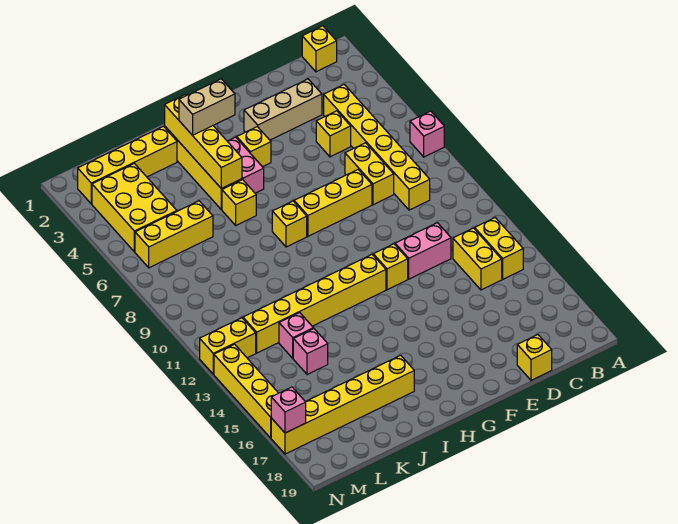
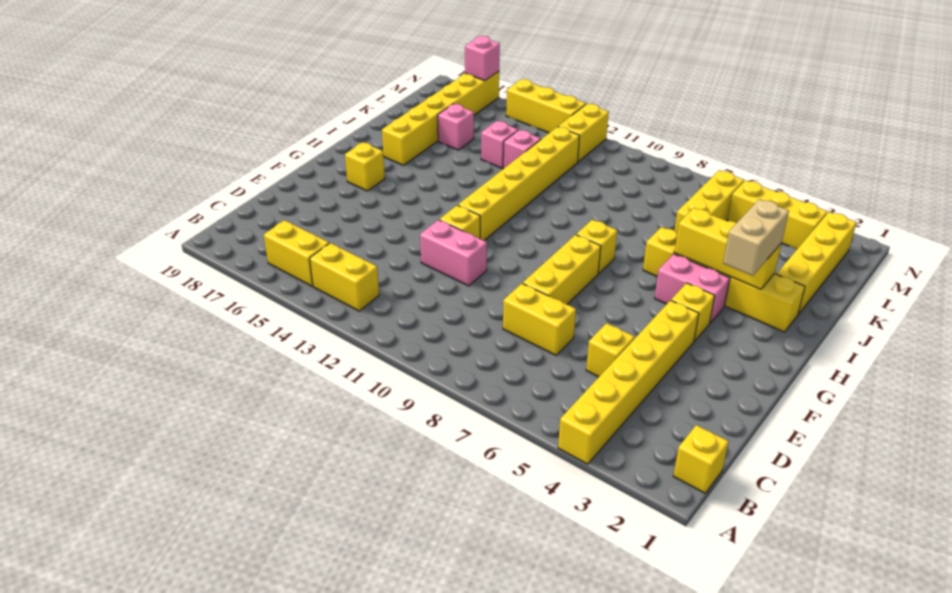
pink brick A7 level 1 -> pink brick K16 level 1
yellow brick C4:C9 level 1 -> yellow brick A4:F4 level 1
yellow brick C13:C14 level 1 -> yellow brick B15:B16 level 1
tan brick D3:F3 level 1 -> none
pink brick D12:E12 level 1 -> pink brick E11:E12 level 1
yellow brick D19 level 1 -> yellow brick G17 level 1
yellow brick I2:I5 level 2 -> yellow brick I3:I5 level 2
yellow brick L3:M5 level 1 -> yellow brick M3:M5 level 1
yellow brick N13:N16 level 1 -> yellow brick N13:N15 level 1

